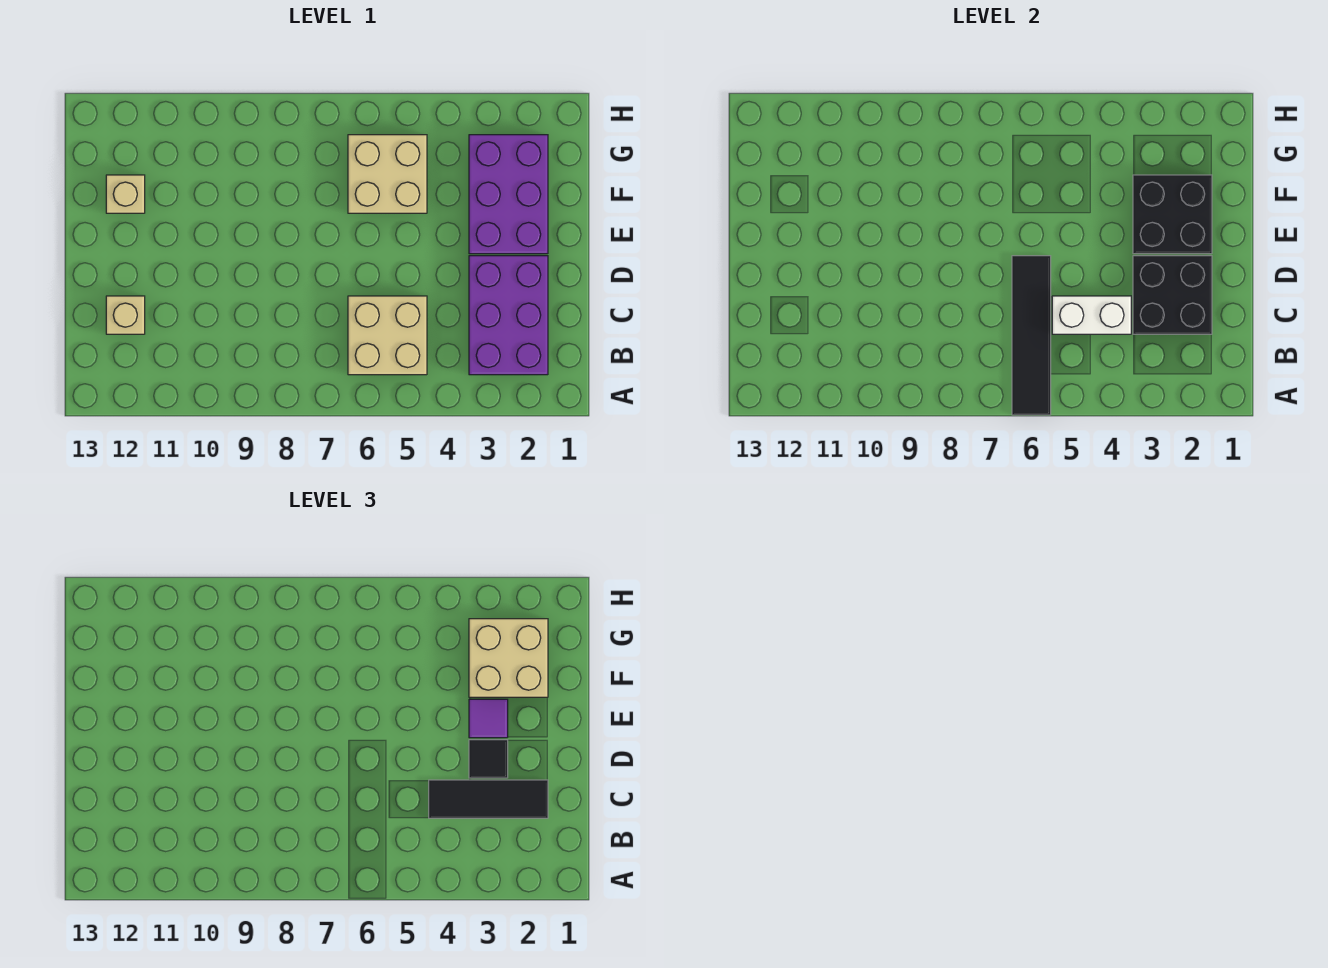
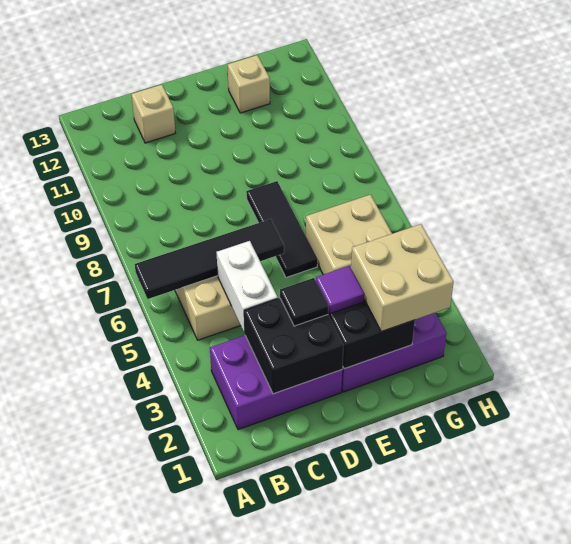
black tile C2:C4 level 3 -> black tile E6:E8 level 1

